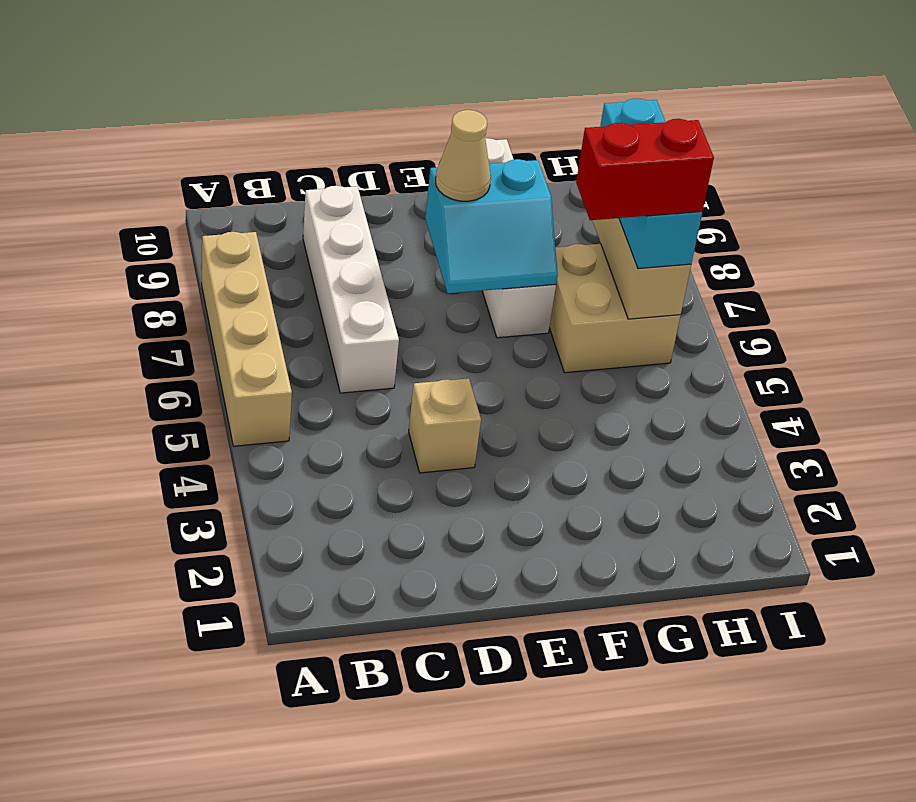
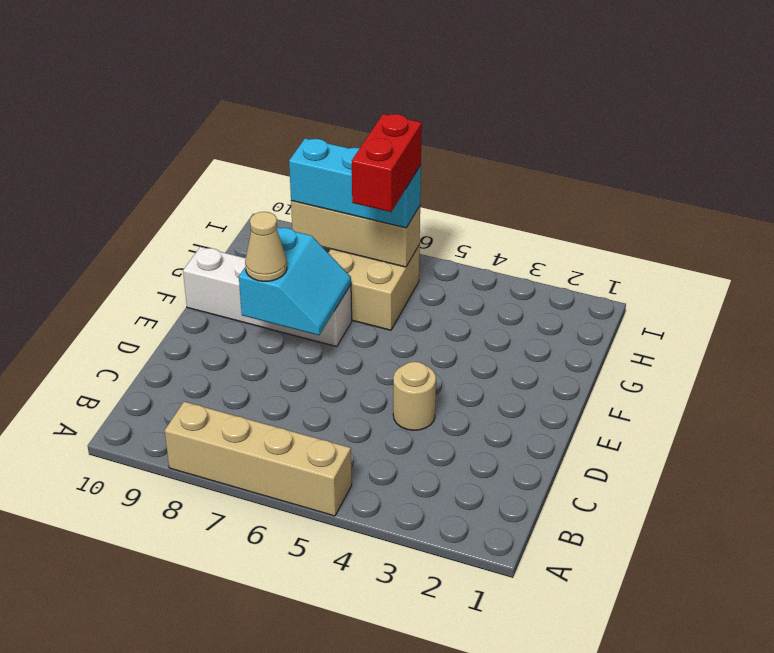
white brick C6:C9 level 1 -> none
tan brick D4 level 1 -> tan round brick D4 level 1

